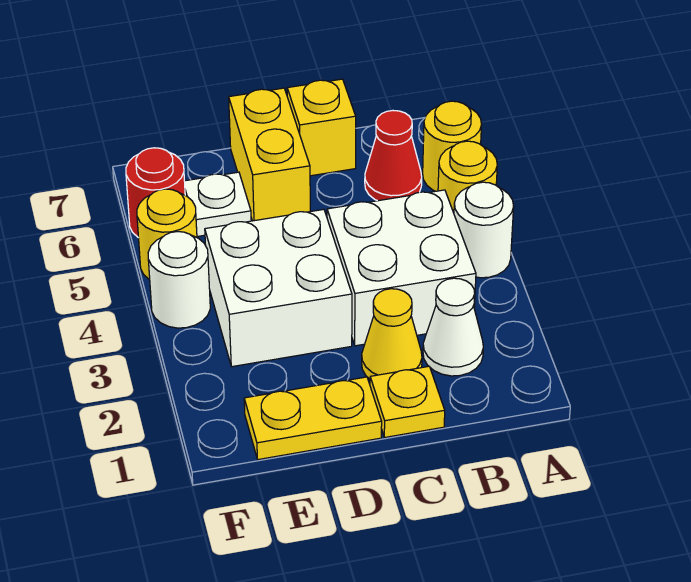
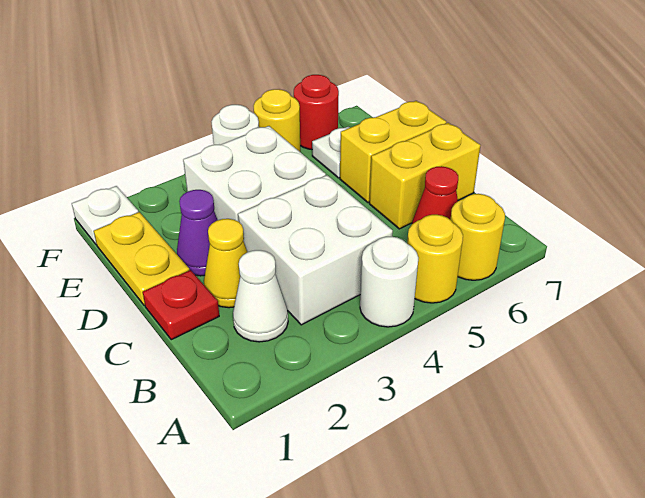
yellow plate C1 level 1 -> red plate C1 level 1
yellow brick C7 level 1 -> yellow brick C6:C7 level 1
none -> purple cone D2 level 1
none -> white plate F1 level 1

